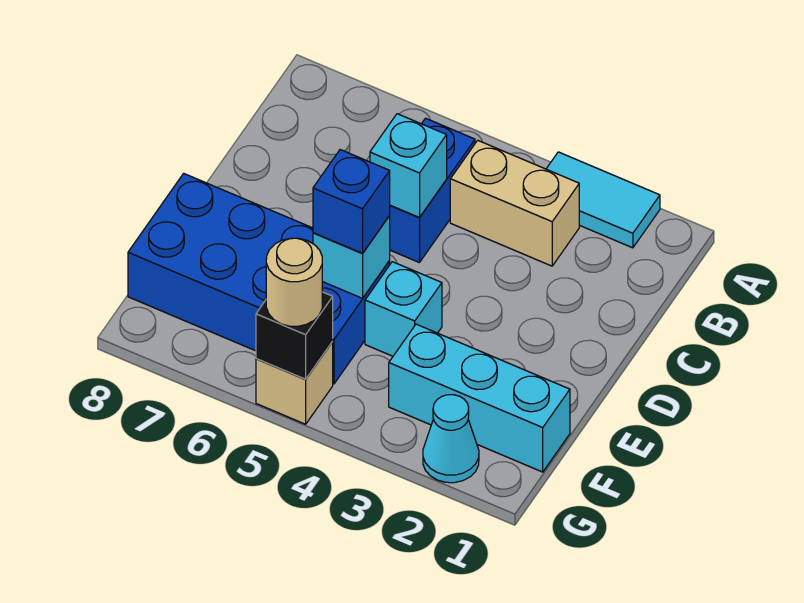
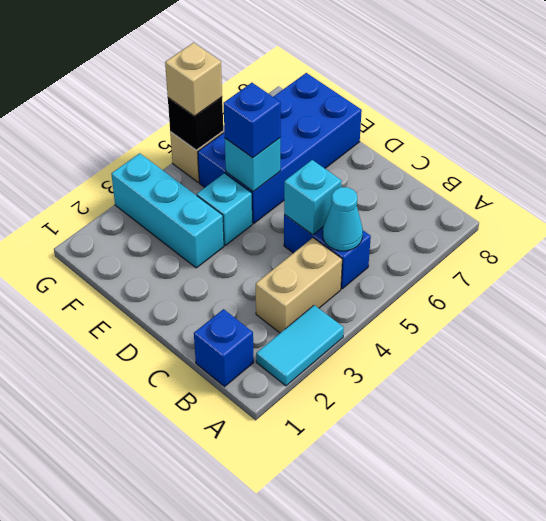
none -> blue brick B1 level 1
cyan brick F1:F3 level 1 -> cyan brick E3:G3 level 1
cyan cone G2 level 1 -> cyan cone B5 level 2
tan round brick G5 level 3 -> tan brick G5 level 3

